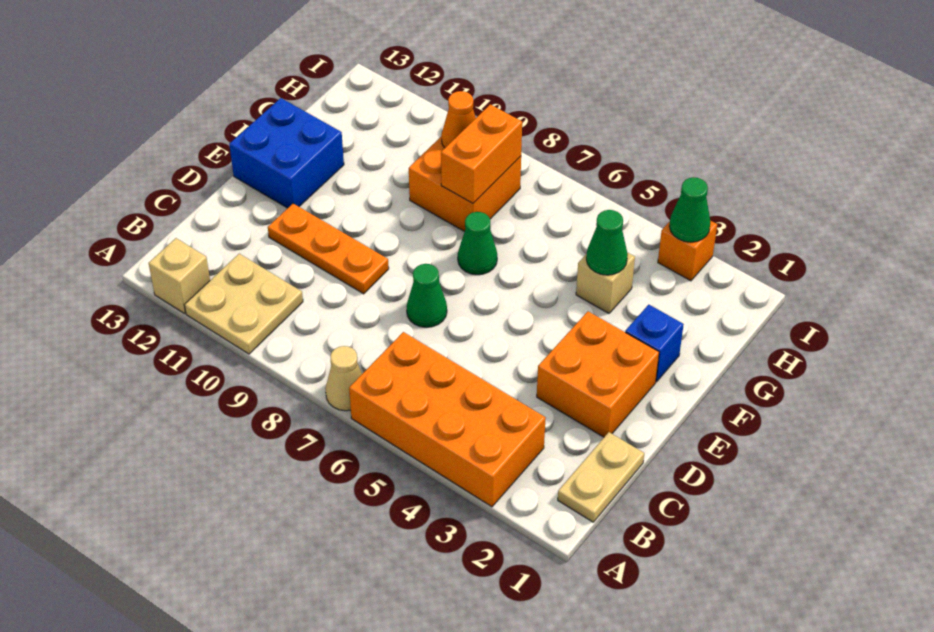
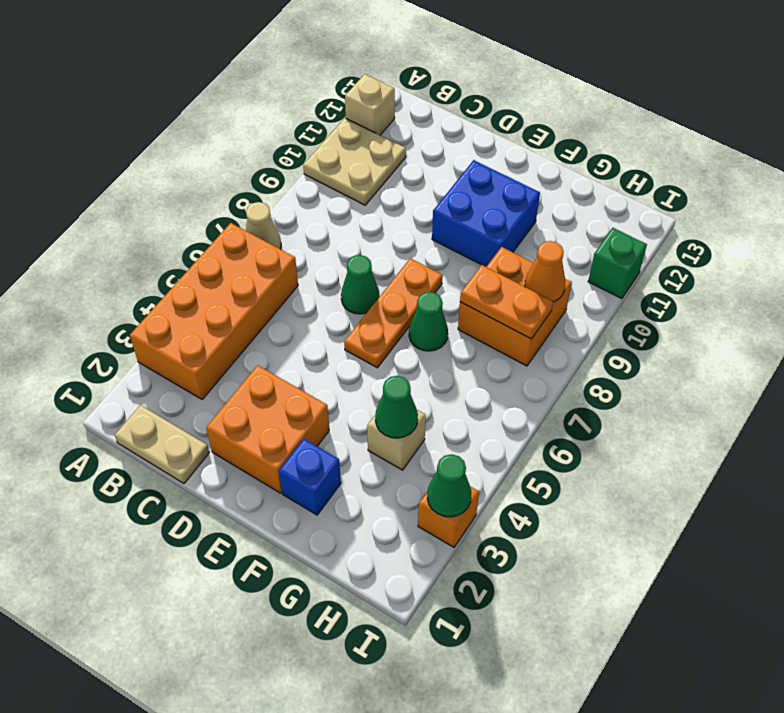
orange plate D9:D11 level 1 -> orange plate E6:E8 level 1
blue brick E12:F13 level 1 -> blue brick E10:F11 level 1
orange brick G8:H8 level 2 -> orange plate G8:H8 level 2
none -> green brick I11 level 1

